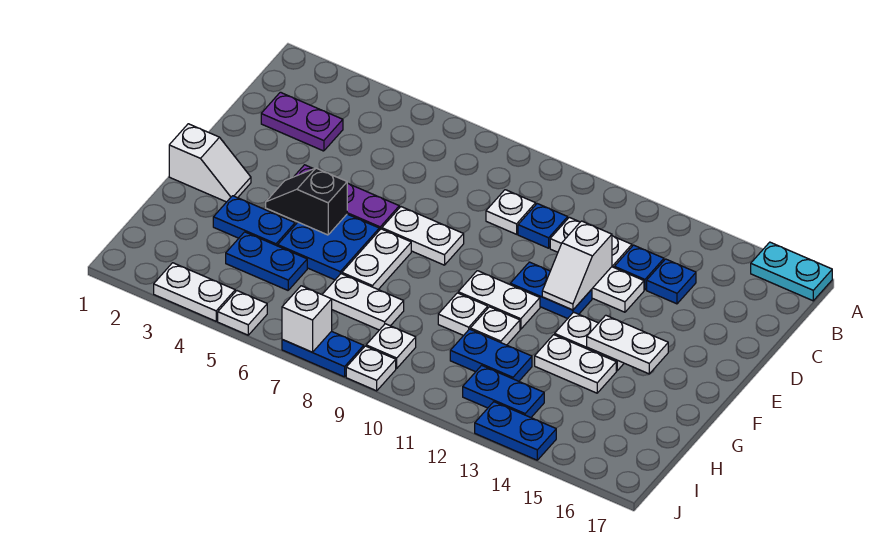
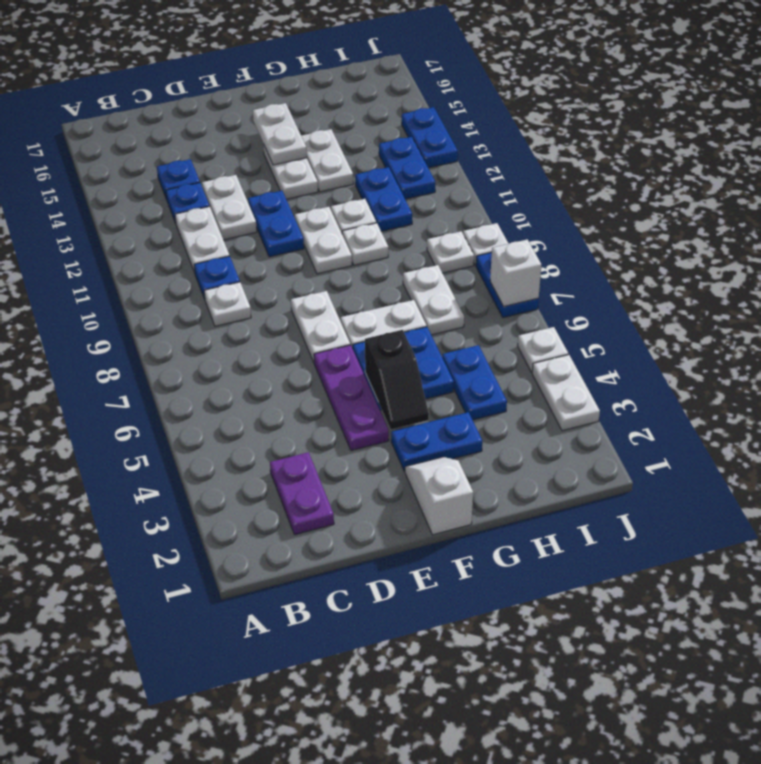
cyan plate A16:A17 level 1 -> none
white slope D12:E12 level 2 top D -> none
blue plate G3:G4 level 1 -> blue plate F3:G3 level 1

